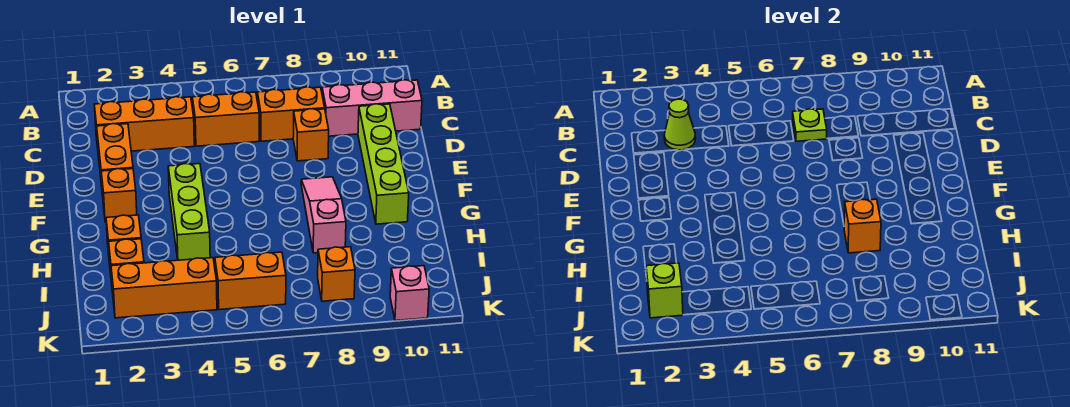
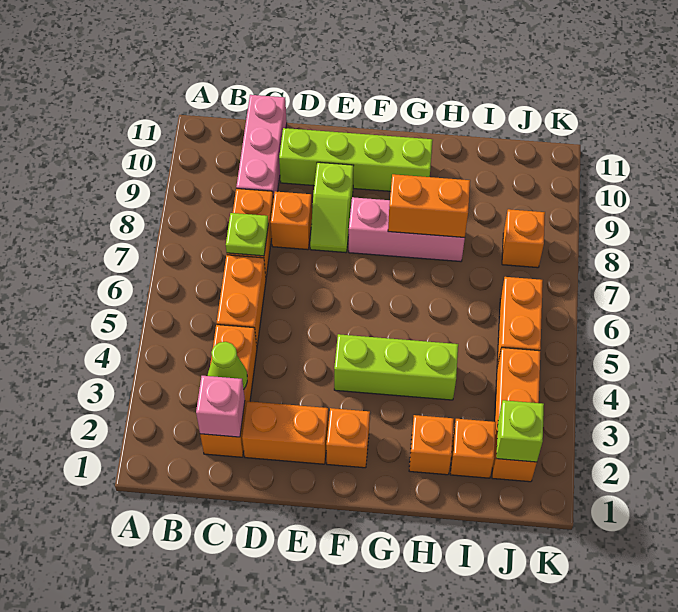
none -> lime slope E8:E9 level 1 top 9
pink slope F8:H8 level 1 top H -> pink brick F8:H8 level 1
orange brick H8 level 2 -> orange brick G8:H8 level 2
pink brick K10 level 1 -> pink brick C2 level 2

